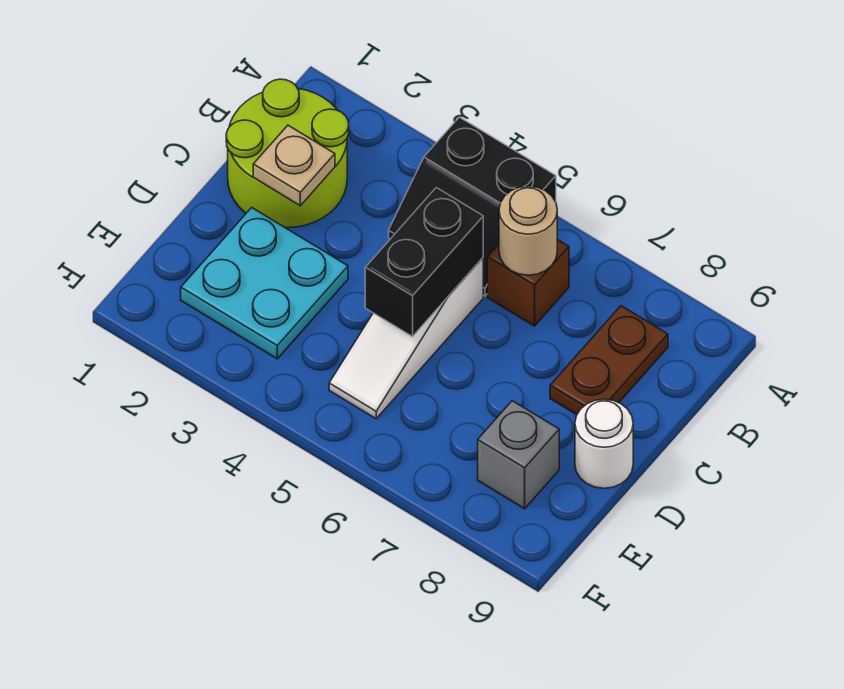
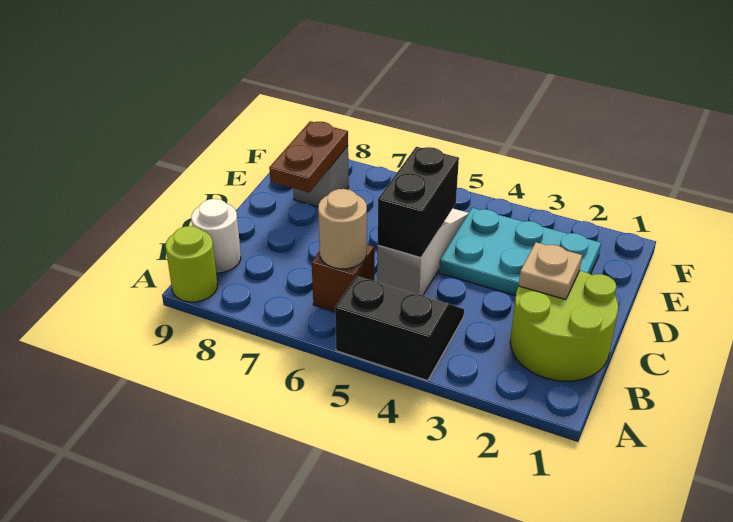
none -> lime round brick A9 level 1
brown plate B8:C8 level 1 -> brown plate D8:E8 level 2
cyan plate D2:E3 level 1 -> cyan plate D2:E4 level 1
white round brick D9 level 1 -> white round brick B9 level 1

